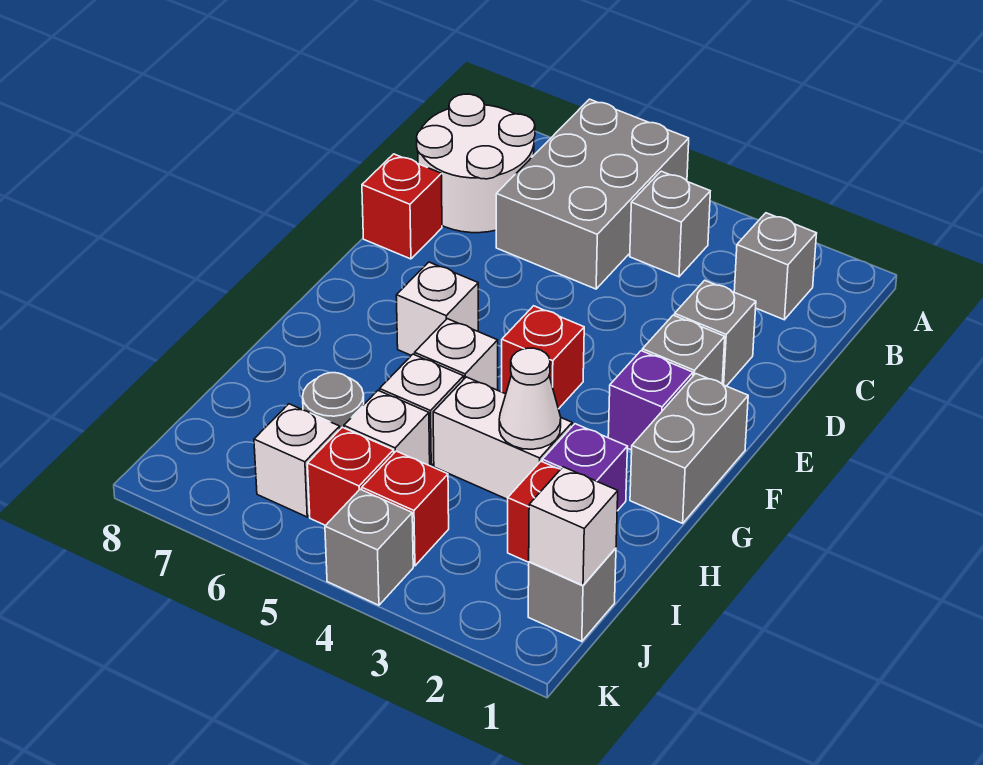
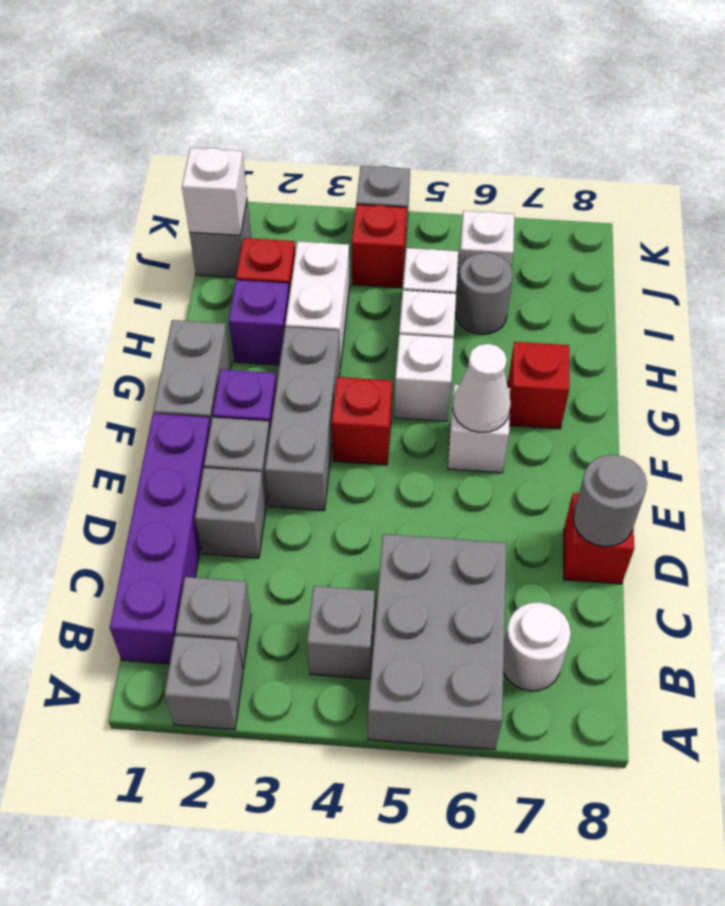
none -> grey brick A2 level 1
none -> purple brick B1:E1 level 1
white round brick B7:C8 level 1 -> white round brick B7 level 1
none -> grey round brick D8 level 2
none -> grey brick E3:G3 level 1
white brick H3:H4 level 1 -> white brick H3:I3 level 1
white cone H3 level 2 -> white cone F6 level 2
red brick J5 level 1 -> red brick G7 level 1

